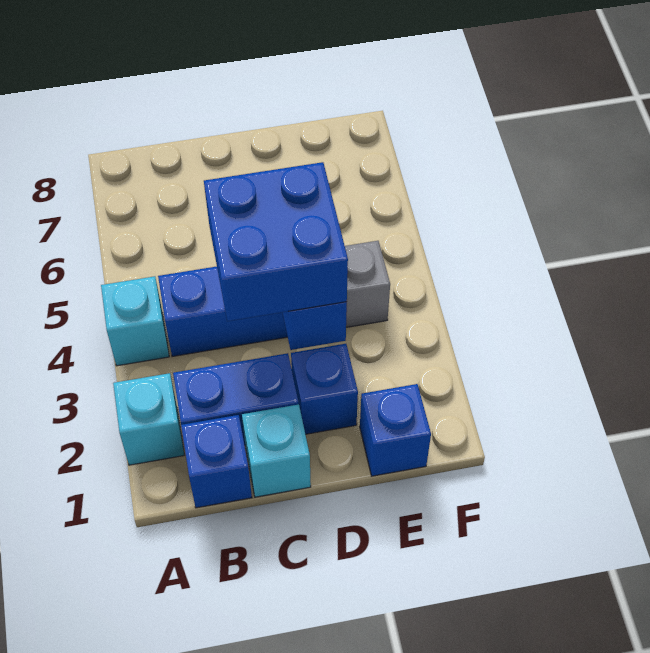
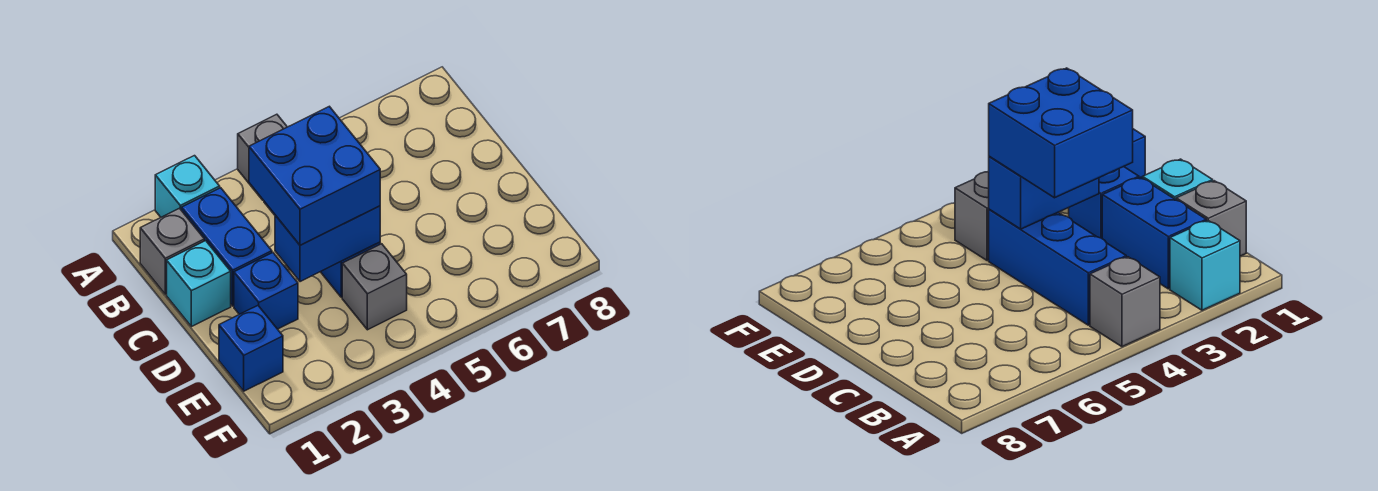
cyan brick A4 level 1 -> grey brick A4 level 1
blue brick B1 level 1 -> grey brick B1 level 1

